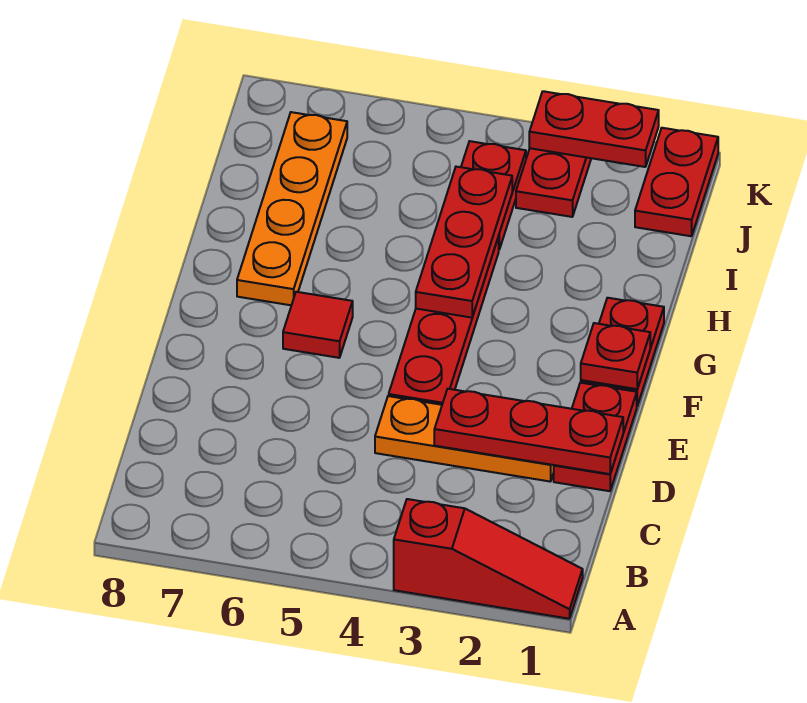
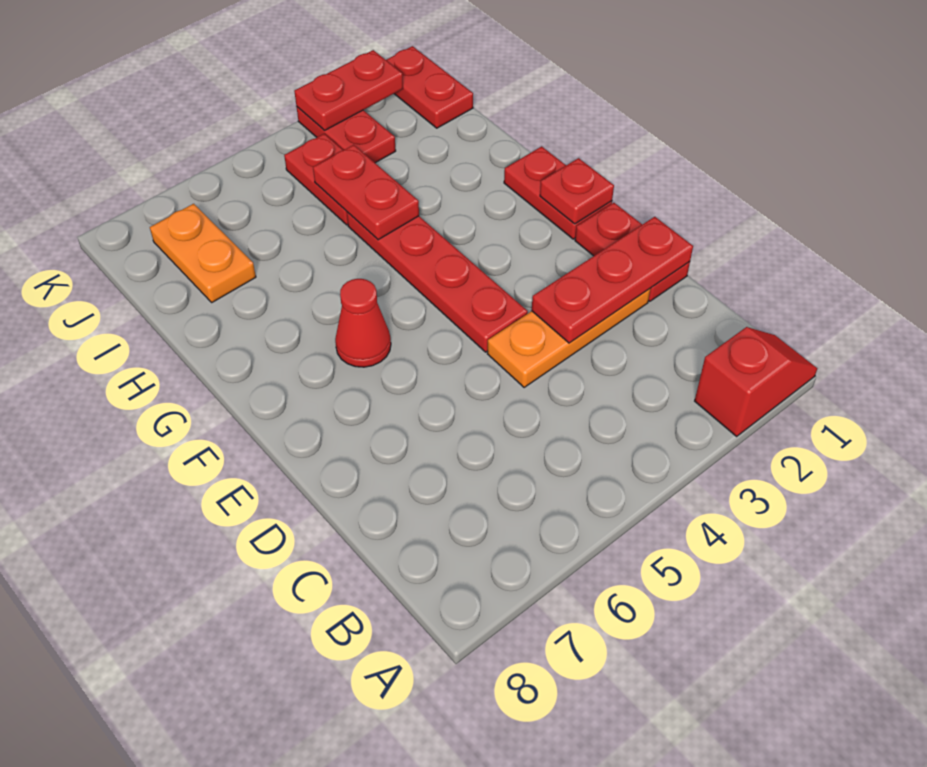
red slope A1:A3 level 1 top 3 -> red slope A1:A2 level 1 top 2
red tile F6 level 1 -> red cone F6 level 1
red plate G4:I4 level 2 -> red plate H4:I4 level 2
orange plate G7:J7 level 1 -> orange plate I7:J7 level 1

